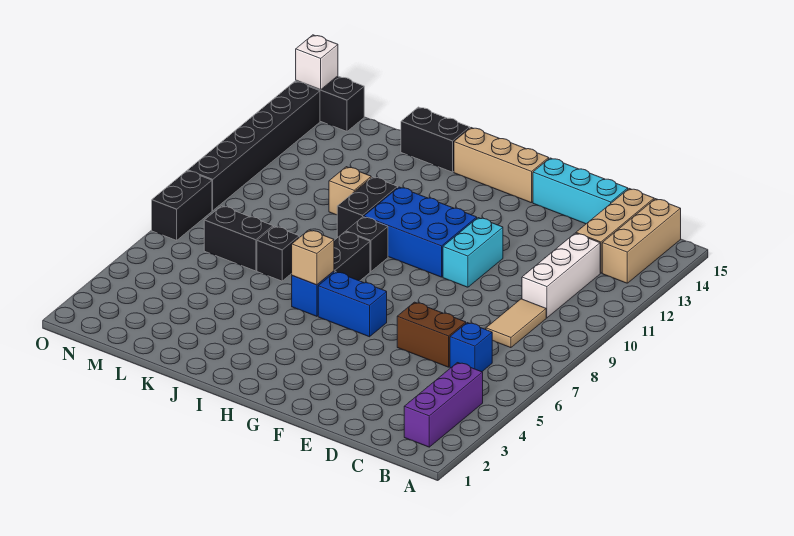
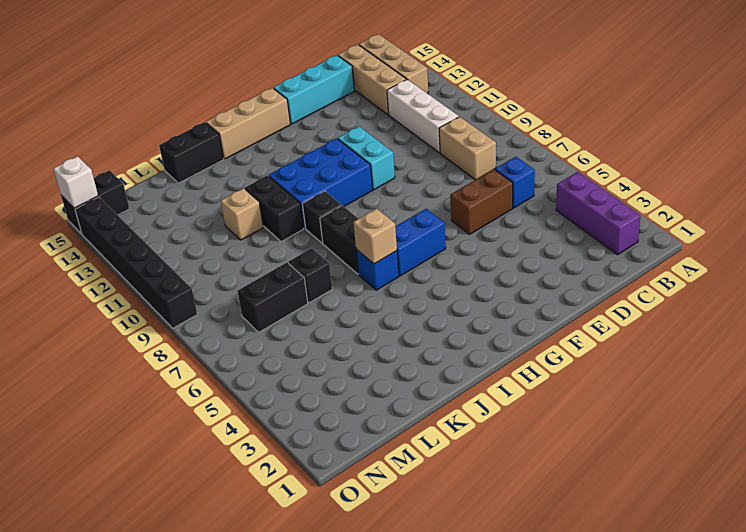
tan tile C8:C9 level 1 -> tan brick C8:C9 level 1
black brick O7:O8 level 1 -> none

